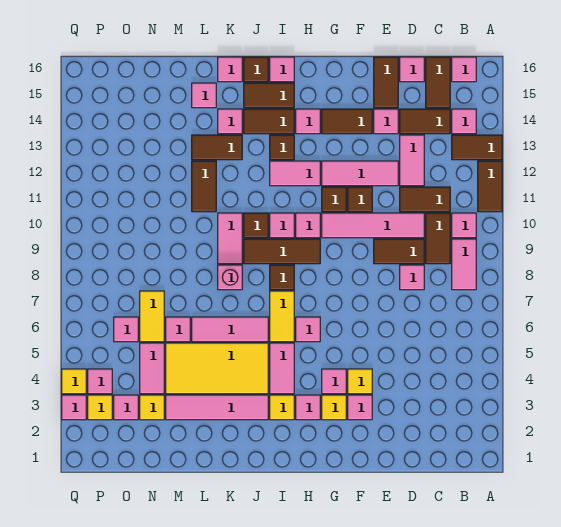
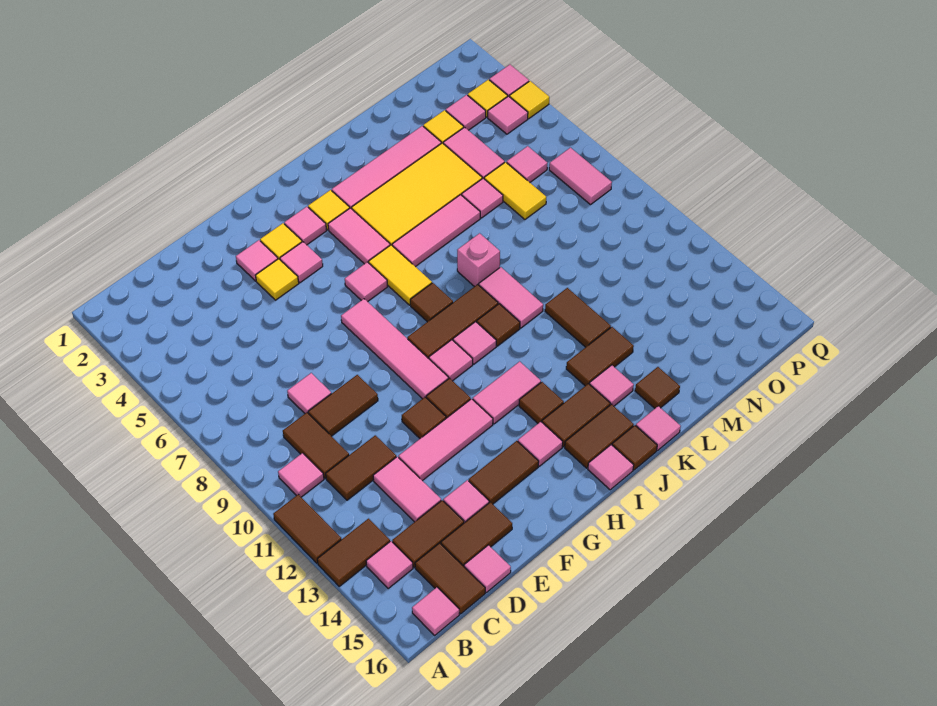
pink tile B8:B9 level 1 -> pink tile P7:P8 level 1
pink tile D10:G10 level 1 -> pink tile G7:G10 level 1
brown tile E15:E16 level 1 -> brown tile D15:E15 level 1
pink tile L15 level 1 -> brown tile L15 level 1

